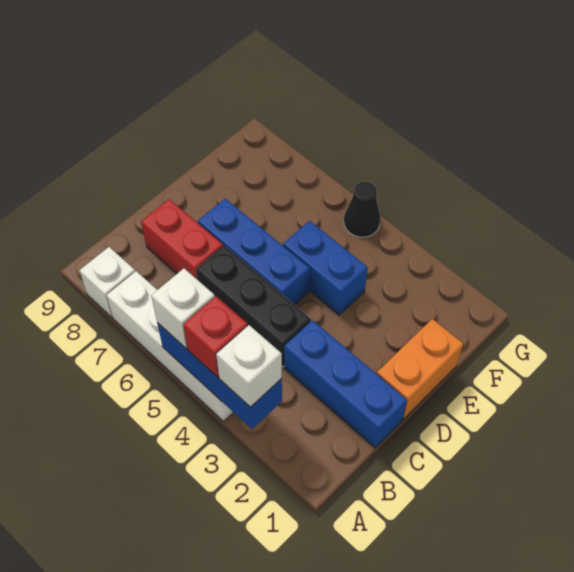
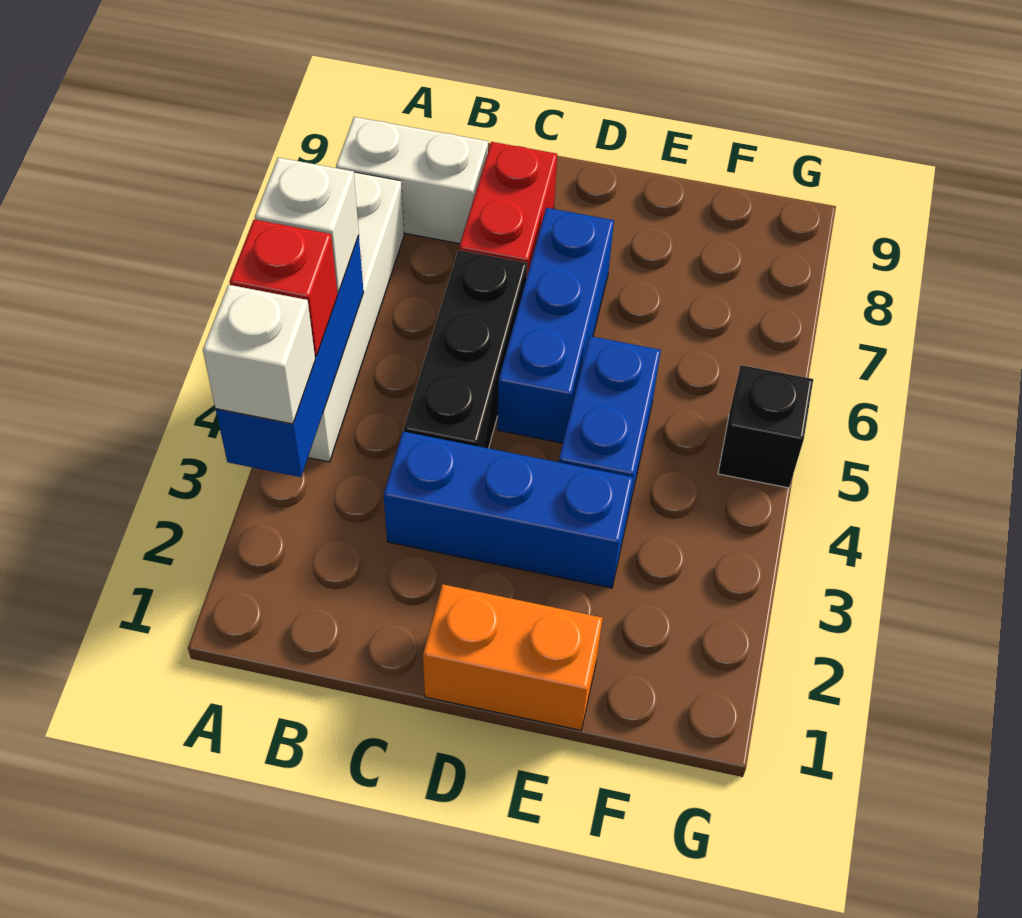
white brick A8 level 1 -> white brick A8:B8 level 1
blue brick C1:C3 level 1 -> blue brick C3:E3 level 1
black cone G5 level 1 -> black brick G5 level 1

